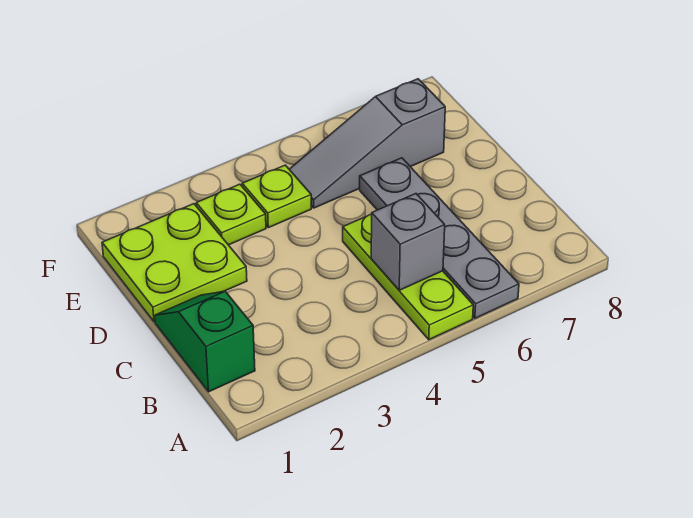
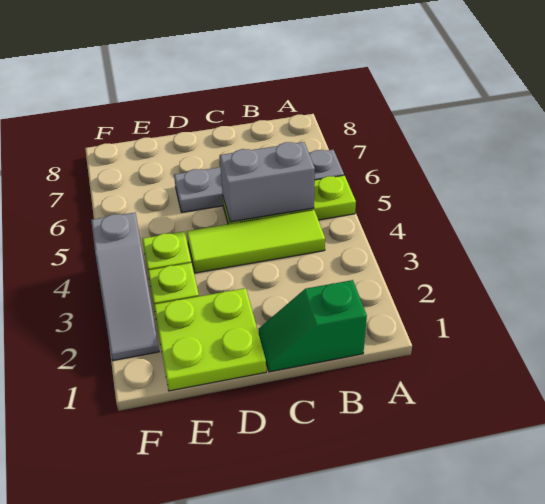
none -> lime tile B4:D4 level 1
grey brick B5 level 2 -> grey brick B5:C5 level 2
grey slope E5:E7 level 1 top 7 -> grey slope F2:F4 level 1 top 4

